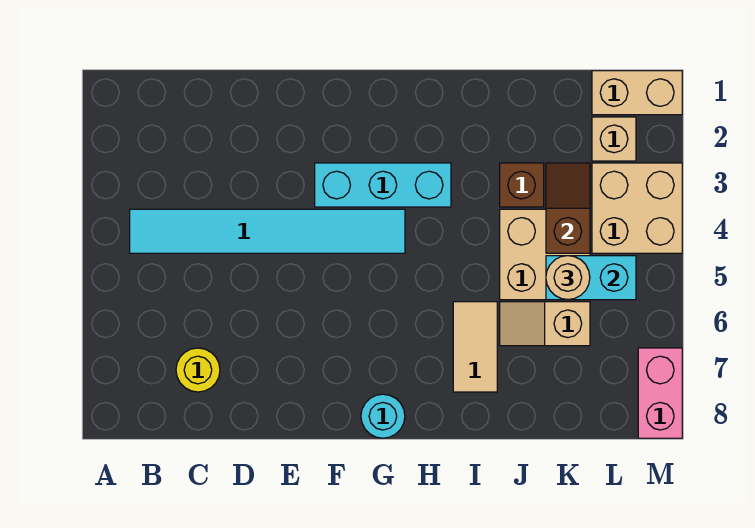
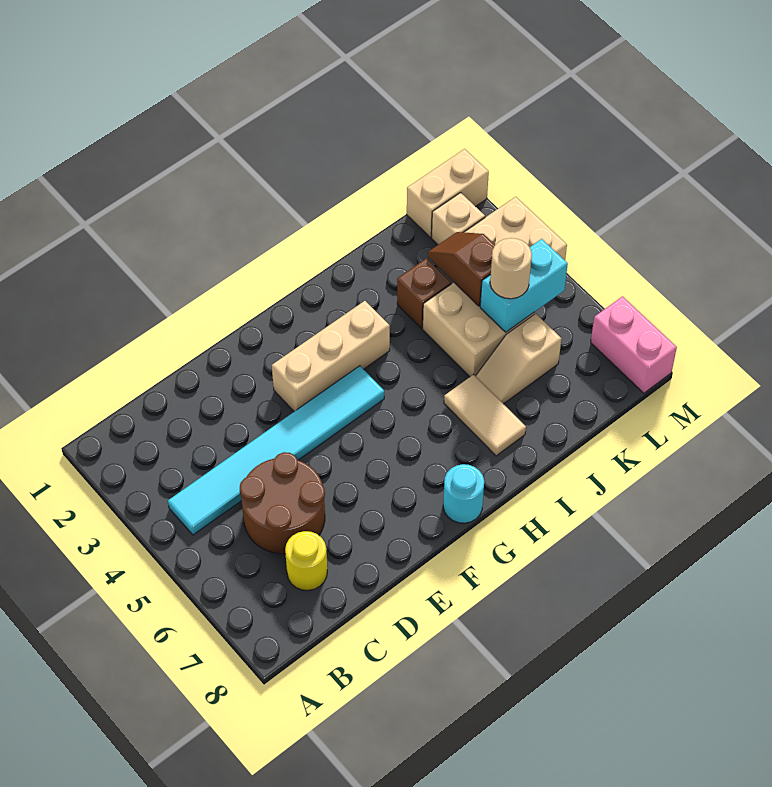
none -> brown round brick C5:D6 level 1
cyan brick F3:H3 level 1 -> tan brick F3:H3 level 1

